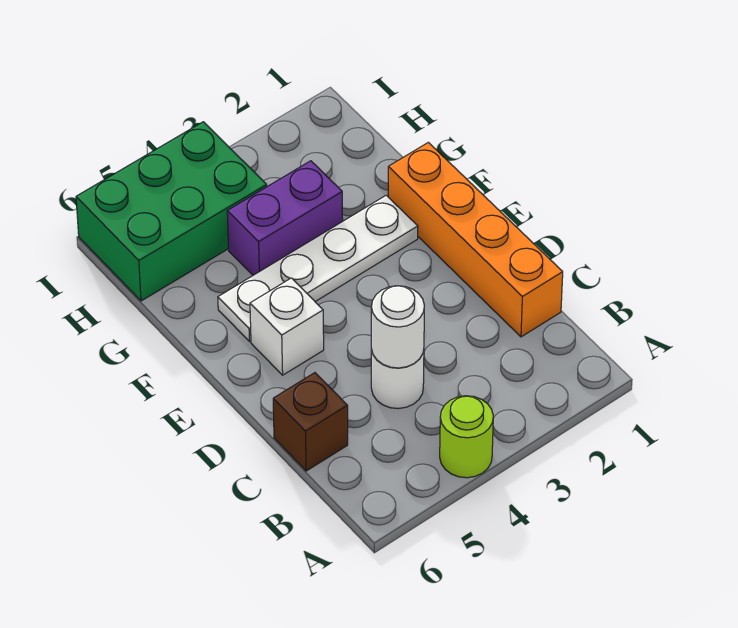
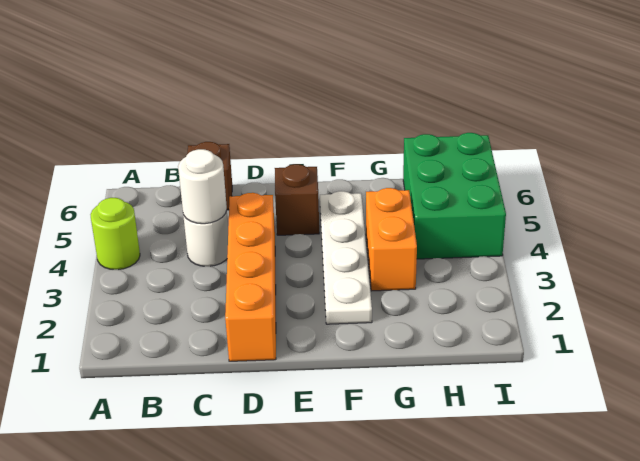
orange brick C1:F1 level 1 -> orange brick D1:D4 level 1
white brick E5 level 1 -> brown brick E5 level 1
purple brick G3:G4 level 1 -> orange brick G3:G4 level 1

